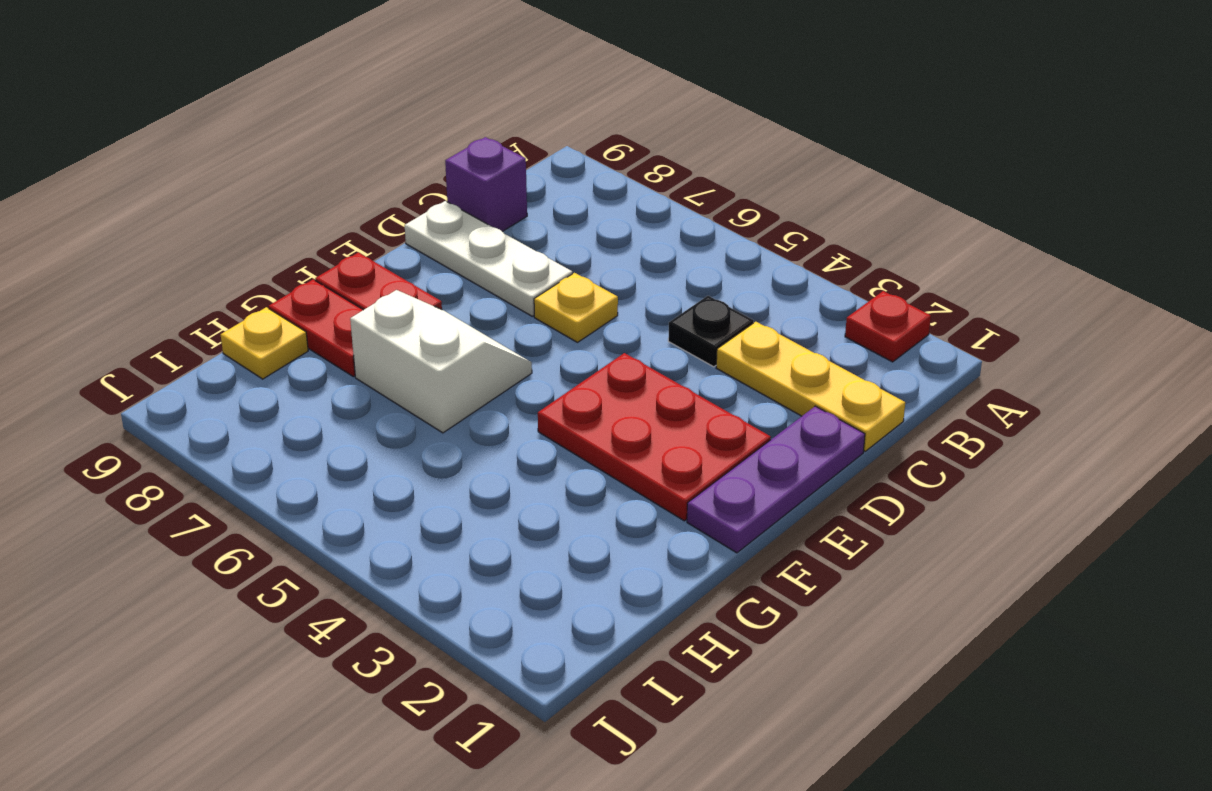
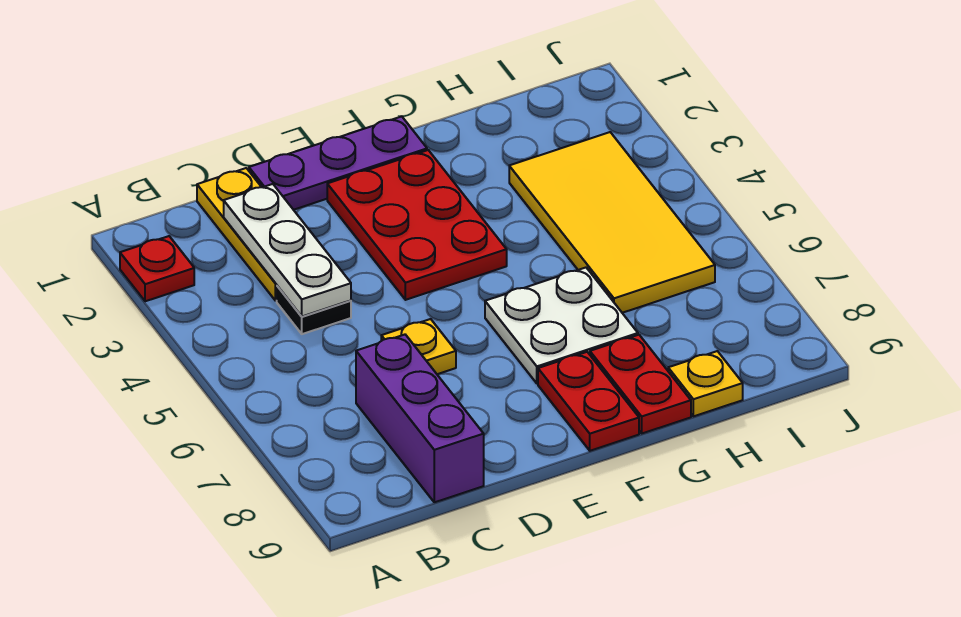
purple brick C9 level 1 -> purple brick C7:C9 level 1
white plate D7:D9 level 1 -> white plate C2:C4 level 2
white slope F6:G7 level 1 top G -> white plate F6:G7 level 1
none -> yellow tile H3:I6 level 1

